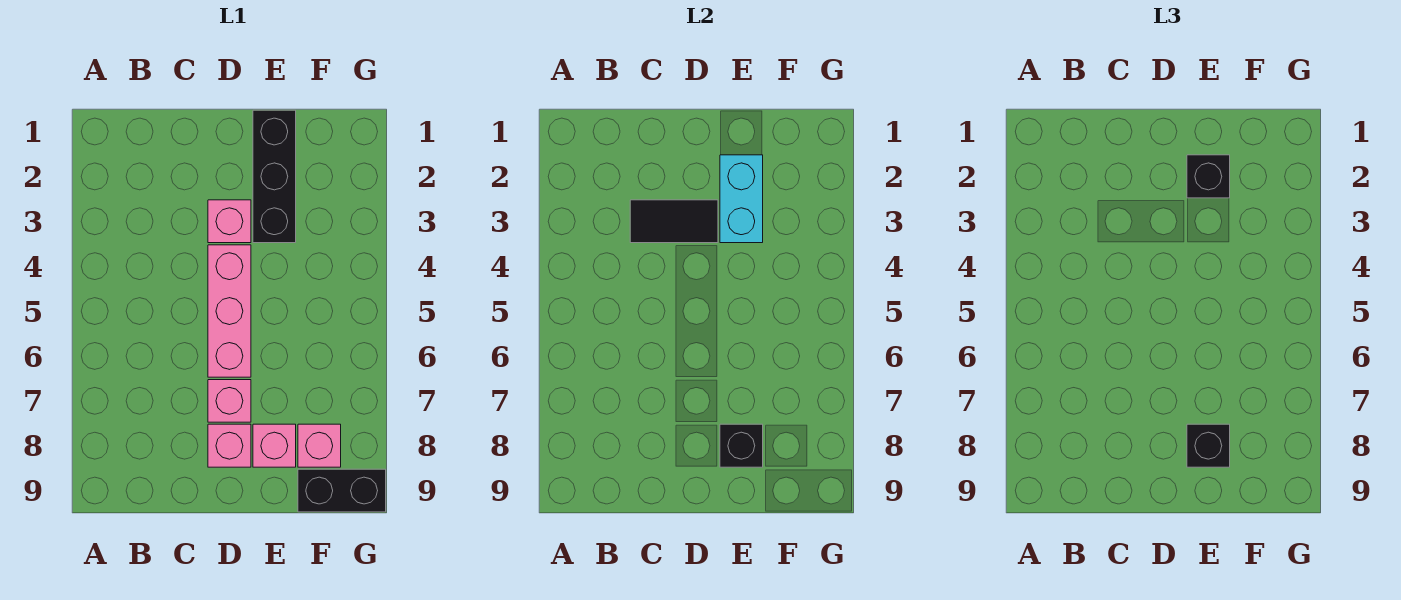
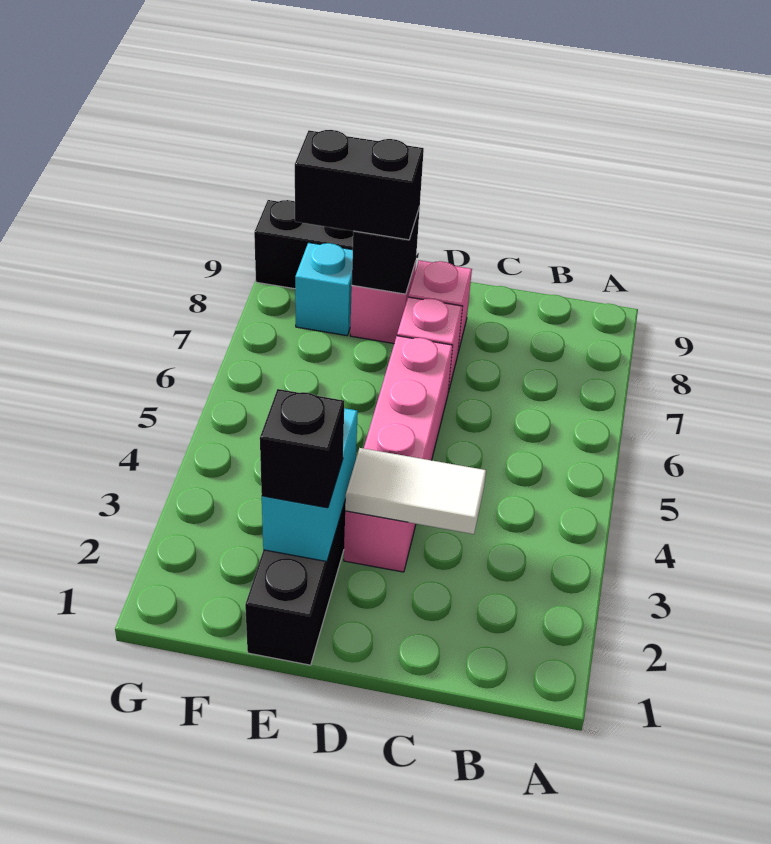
black tile C3:D3 level 2 -> white tile C3:D3 level 2
black brick E8 level 3 -> black brick E8:F8 level 3
pink brick F8 level 1 -> cyan brick F8 level 1

